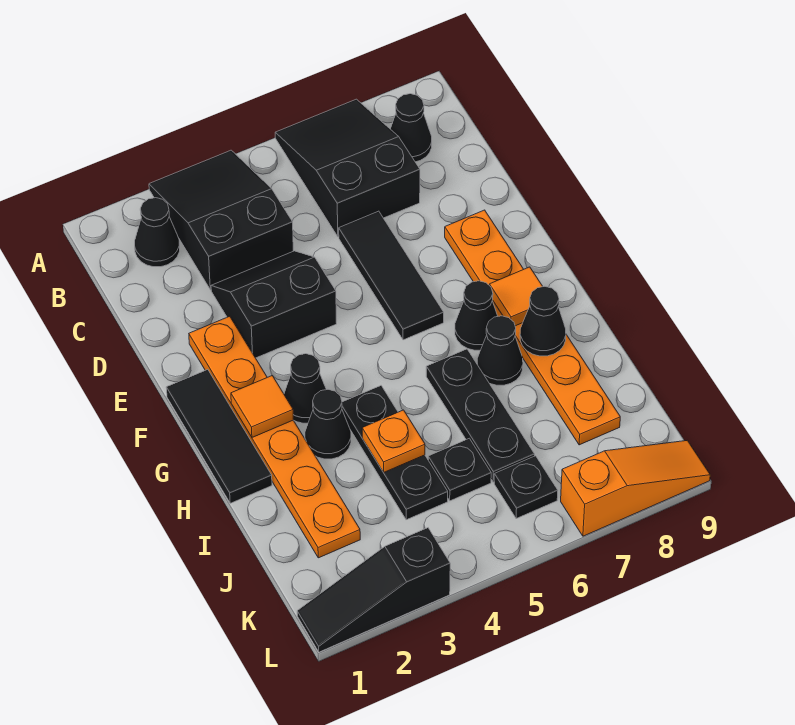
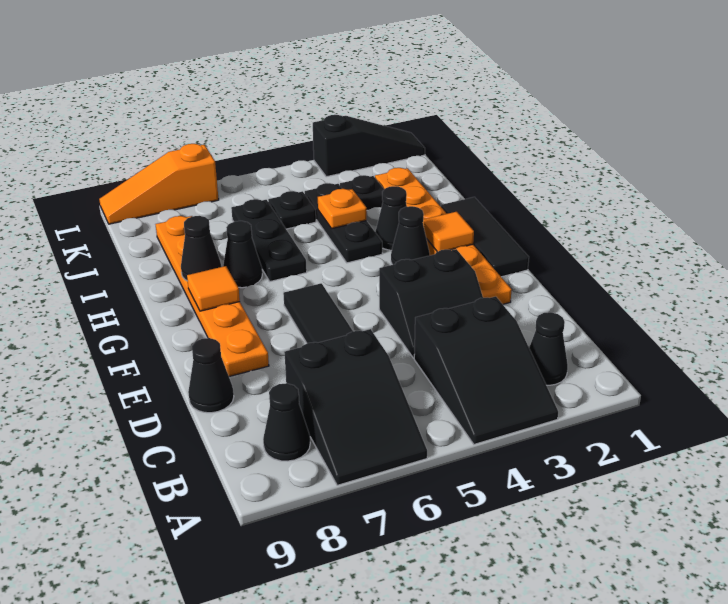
black cone G7 level 1 -> black cone D9 level 1
black plate K6 level 1 -> black plate J3 level 1

